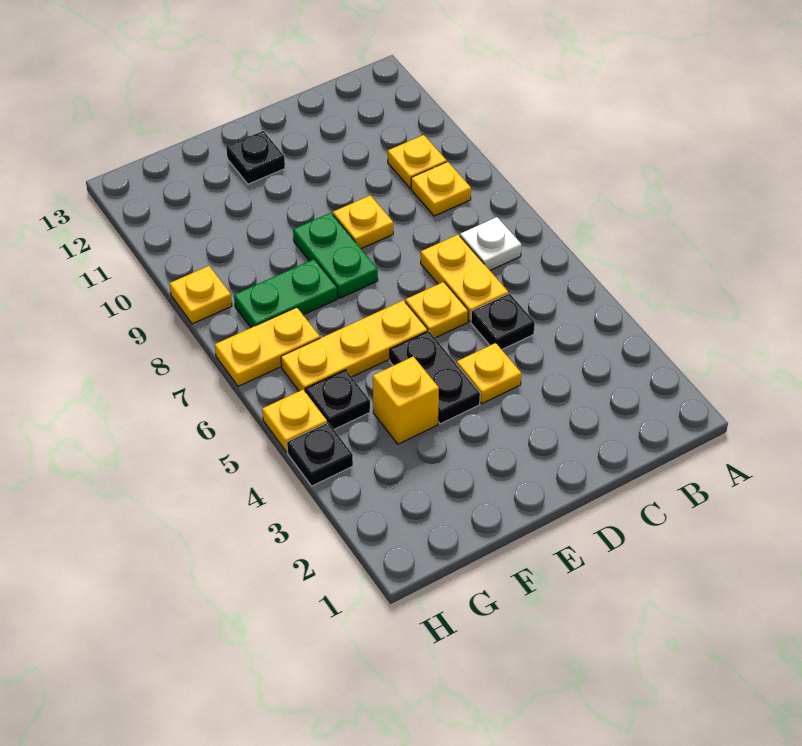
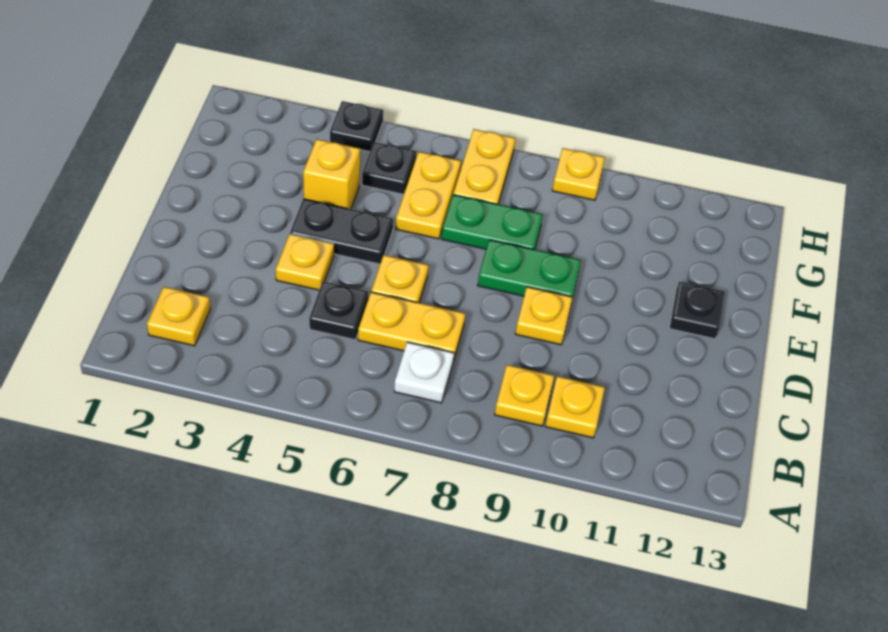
yellow plate E6:G6 level 1 -> yellow plate F6:G6 level 1
green plate F8:G8 level 1 -> green plate F7:F8 level 1
yellow plate H5 level 1 -> yellow plate B2 level 1

